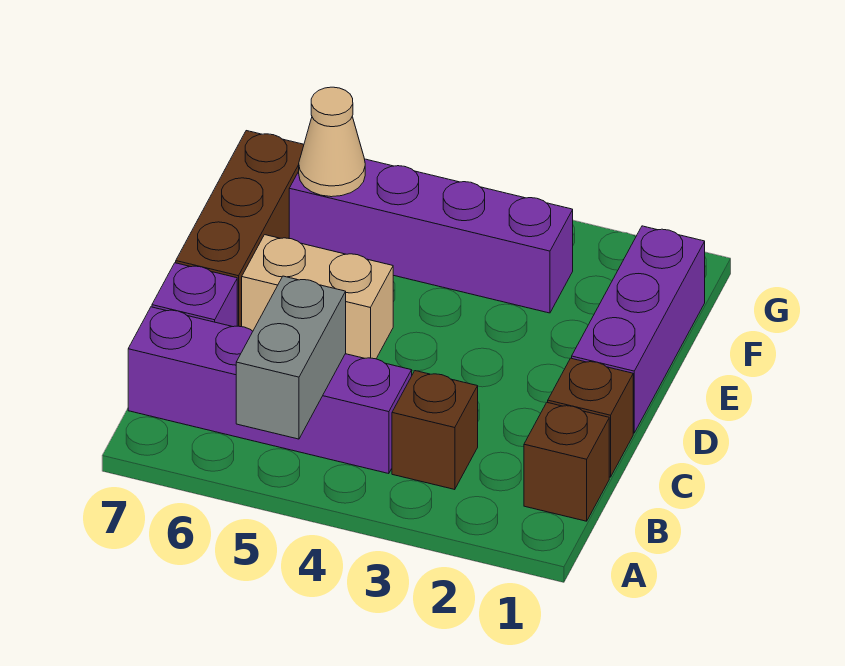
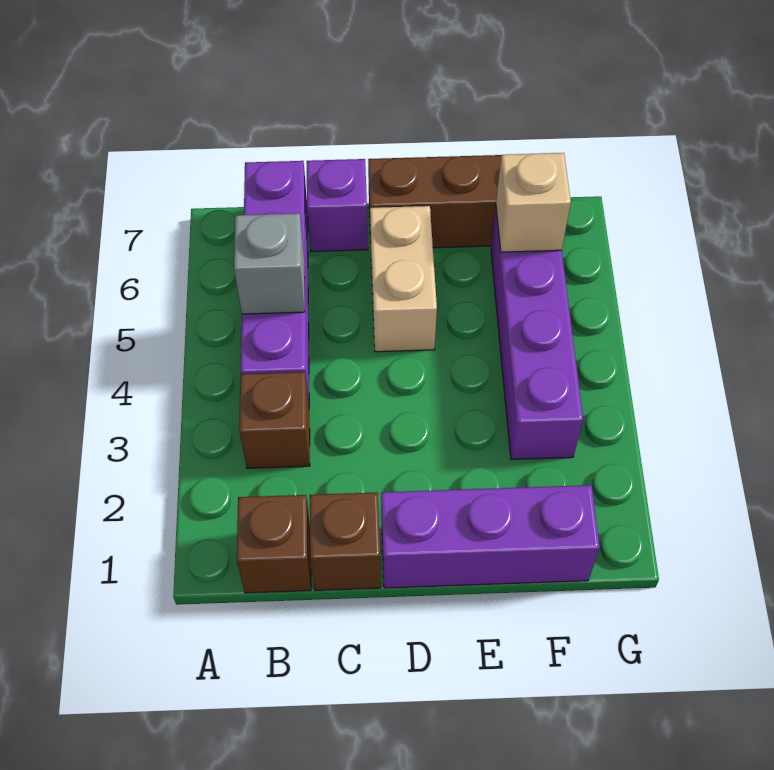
grey brick A5:B5 level 2 -> grey brick B5 level 2
tan cone F6 level 2 -> tan brick F6 level 2

